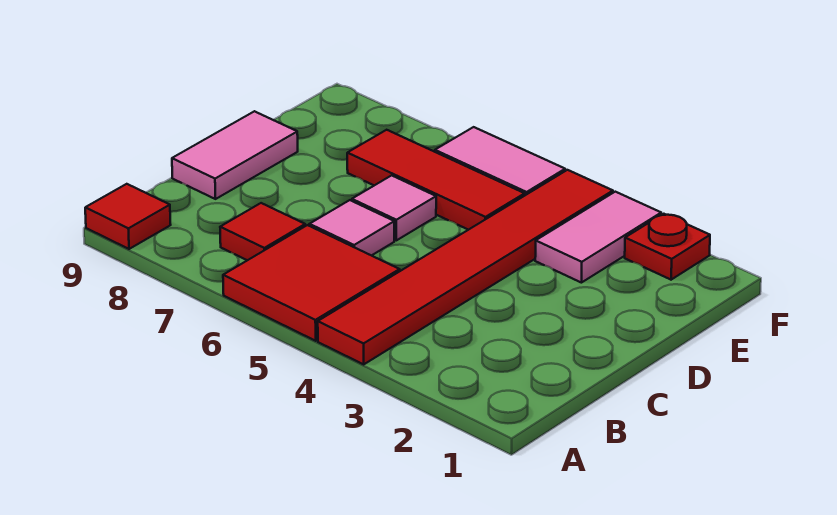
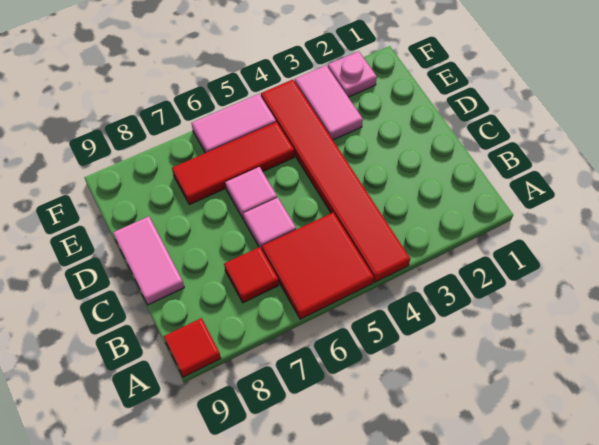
red plate F2 level 1 -> pink plate F2 level 1

